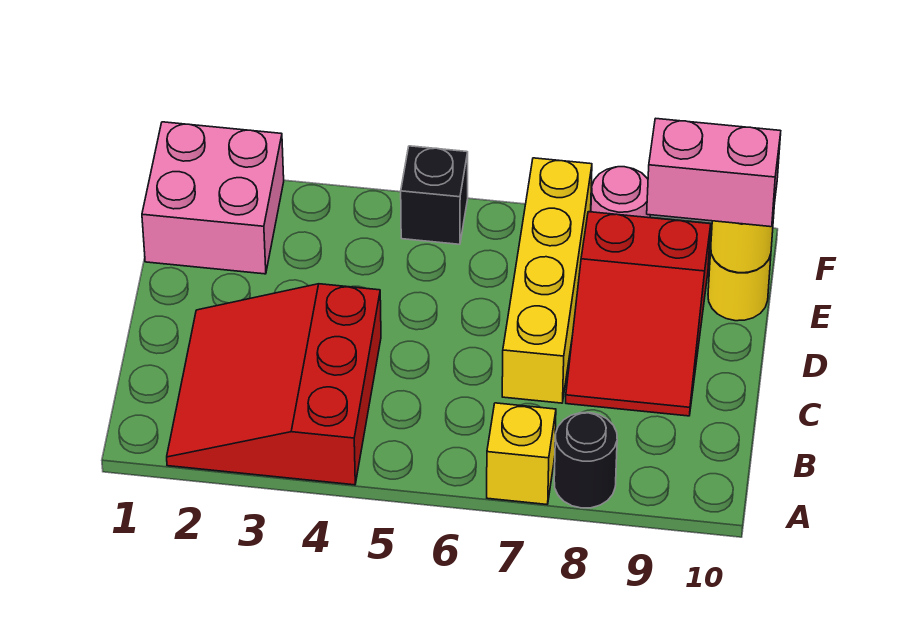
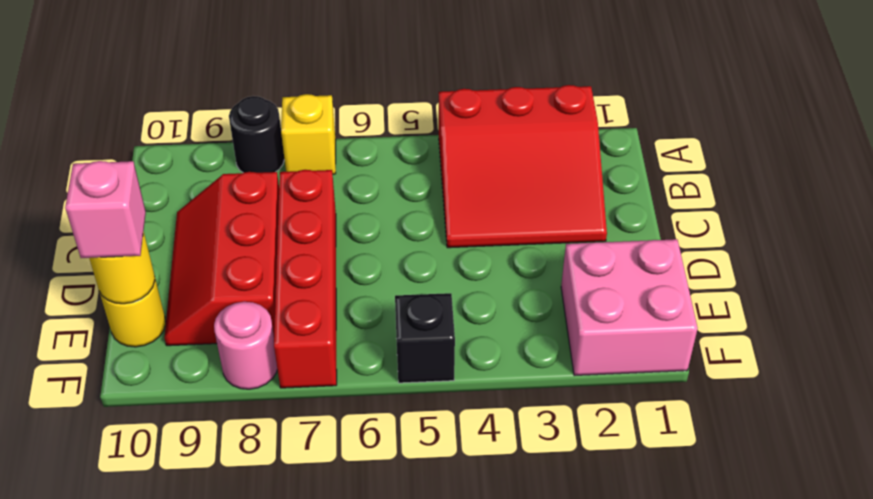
red slope A2:C4 level 1 top 4 -> red slope A2:C4 level 1 top A
yellow brick C7:F7 level 1 -> red brick C7:F7 level 1
red slope C8:E9 level 1 top E -> red slope C8:E9 level 1 top 8
pink brick E9:E10 level 3 -> pink brick E10 level 3

